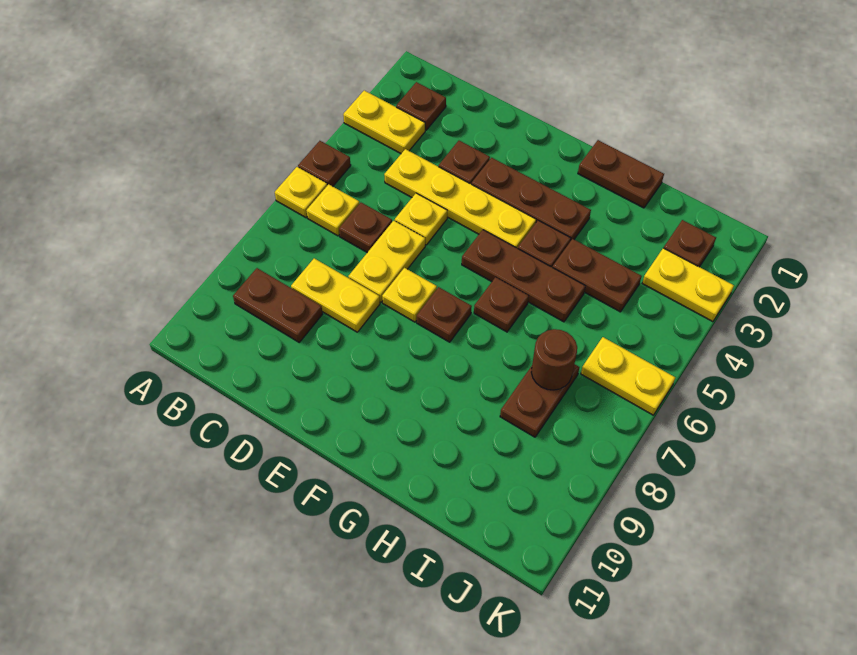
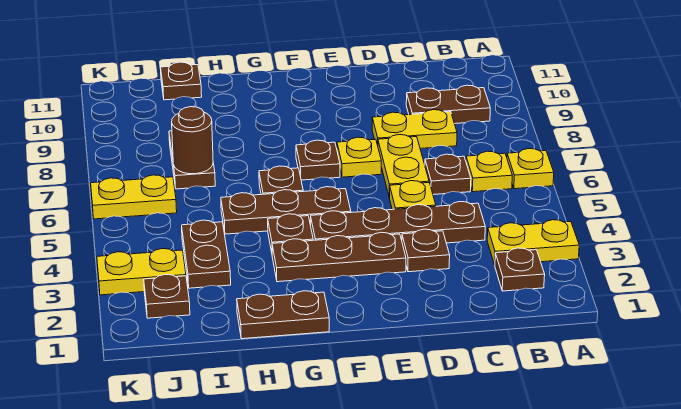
brown plate A5 level 1 -> brown plate I11 level 1
yellow plate C4:F4 level 1 -> brown plate C4:F4 level 1
brown plate H4:I4 level 1 -> brown plate I3:I4 level 1

